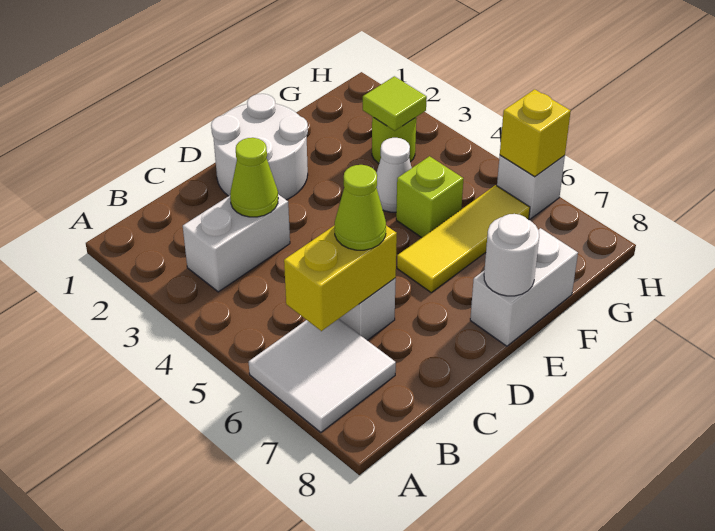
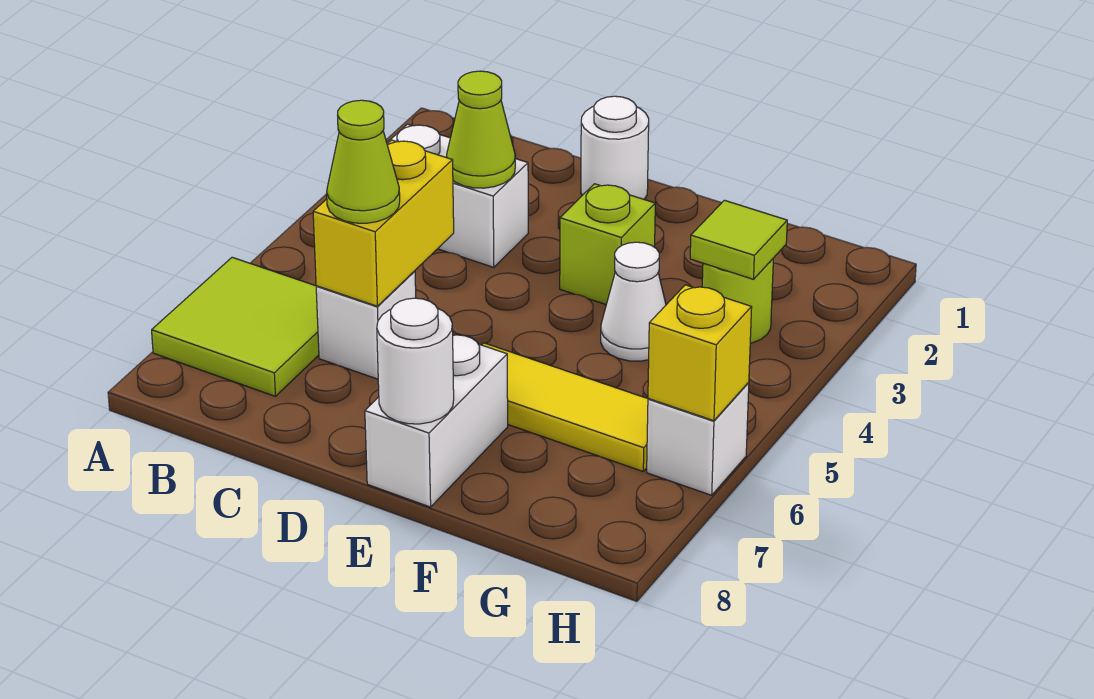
white tile A6:B7 level 1 -> lime tile A6:B7 level 1
yellow brick B6:C6 level 2 -> yellow brick C5:C6 level 2
white round brick D1:E2 level 1 -> white round brick D1 level 1
white brick E8:F8 level 1 -> white brick E7:E8 level 1
lime brick F5 level 1 -> lime brick E3 level 1

